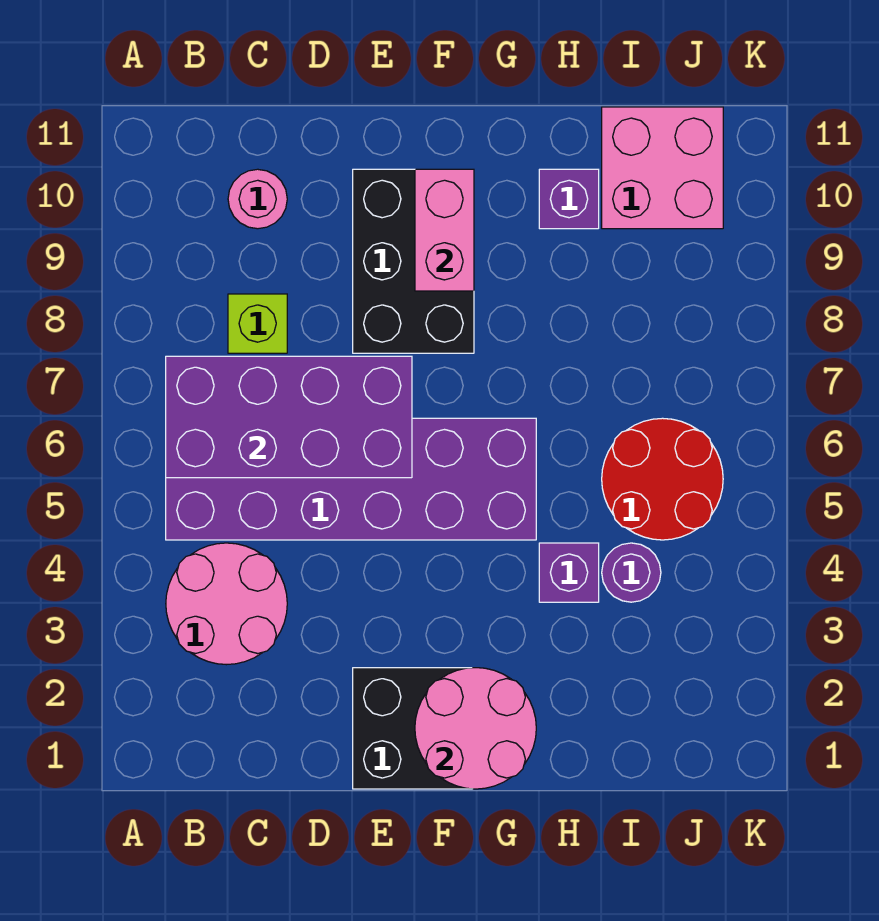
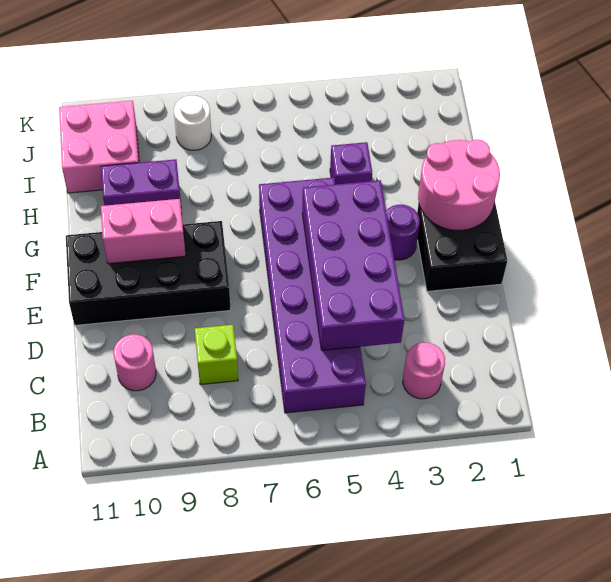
pink round brick B3:C4 level 1 -> pink round brick B3 level 1
purple brick B6:E7 level 2 -> purple brick C4:F5 level 2
black brick E8:F10 level 1 -> black brick E8:F11 level 1
purple brick H10 level 1 -> purple brick H9:H10 level 1
purple round brick I4 level 1 -> purple round brick F3 level 1
red round brick I5:J6 level 1 -> none
none -> white round brick J8 level 1

